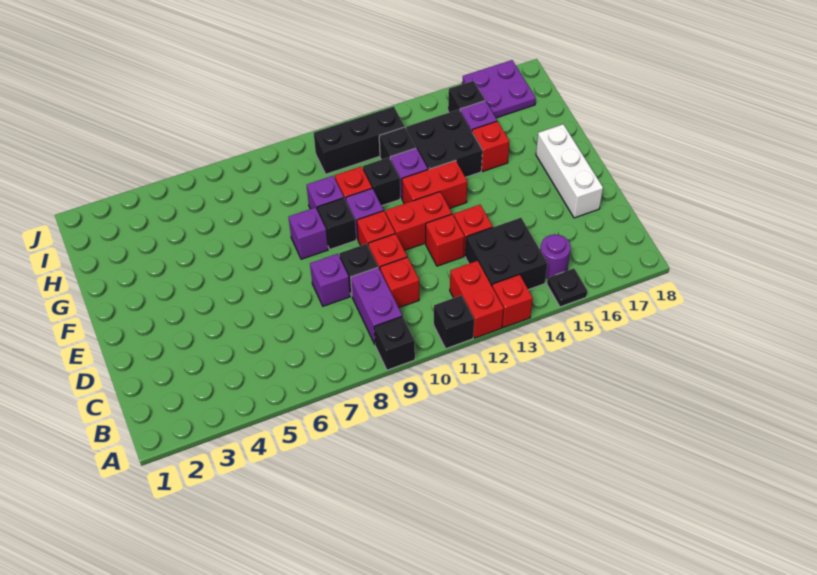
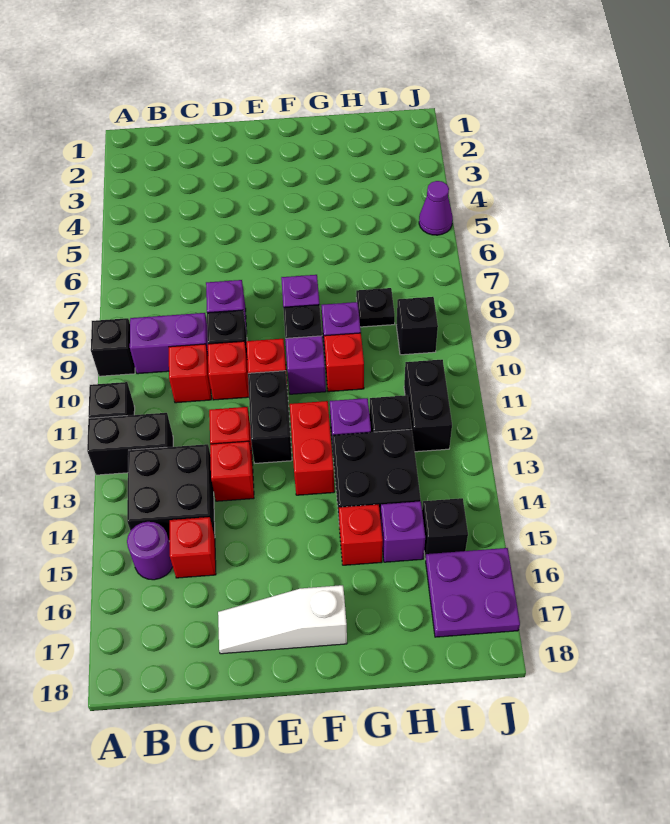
red brick A12:B12 level 1 -> black brick A12:B12 level 1
red brick A13 level 1 -> red brick C15 level 1
black plate A15 level 1 -> black plate H8 level 1
white brick D17:F17 level 1 -> white slope D17:F17 level 1 top F
red brick E11:E12 level 1 -> black brick E11:E12 level 1
black brick G11 level 1 -> black brick I9 level 1
black brick I10:I12 level 1 -> black brick I11:I12 level 1
none -> purple cone J5 level 1

